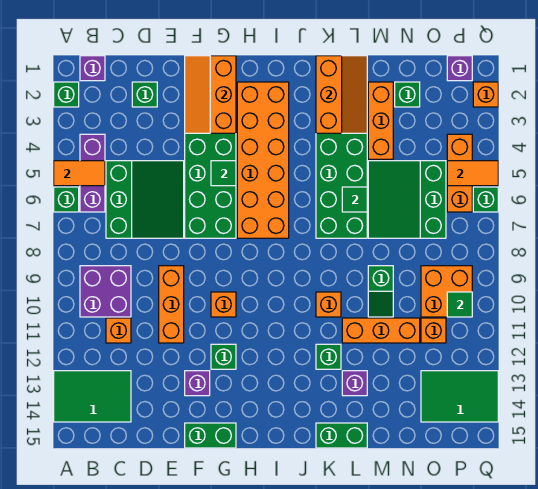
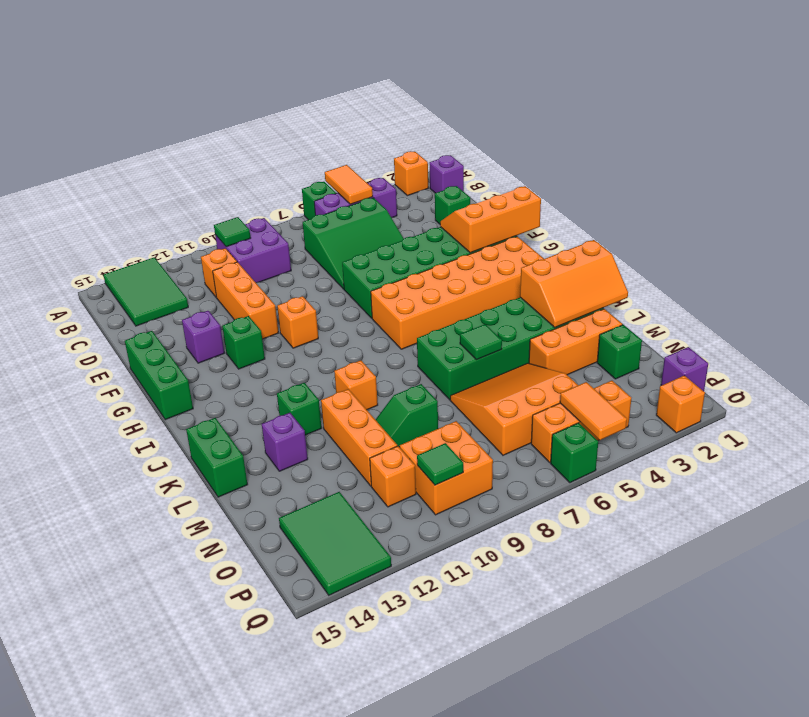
green brick A2 level 1 -> orange brick A2 level 1
orange brick E9:E11 level 1 -> orange brick D11:F11 level 1
green brick F15:G15 level 1 -> green brick F15:H15 level 1
green tile G5 level 2 -> green tile B10 level 2
green slope M5:O7 level 1 top O -> orange slope M5:O7 level 1 top O

